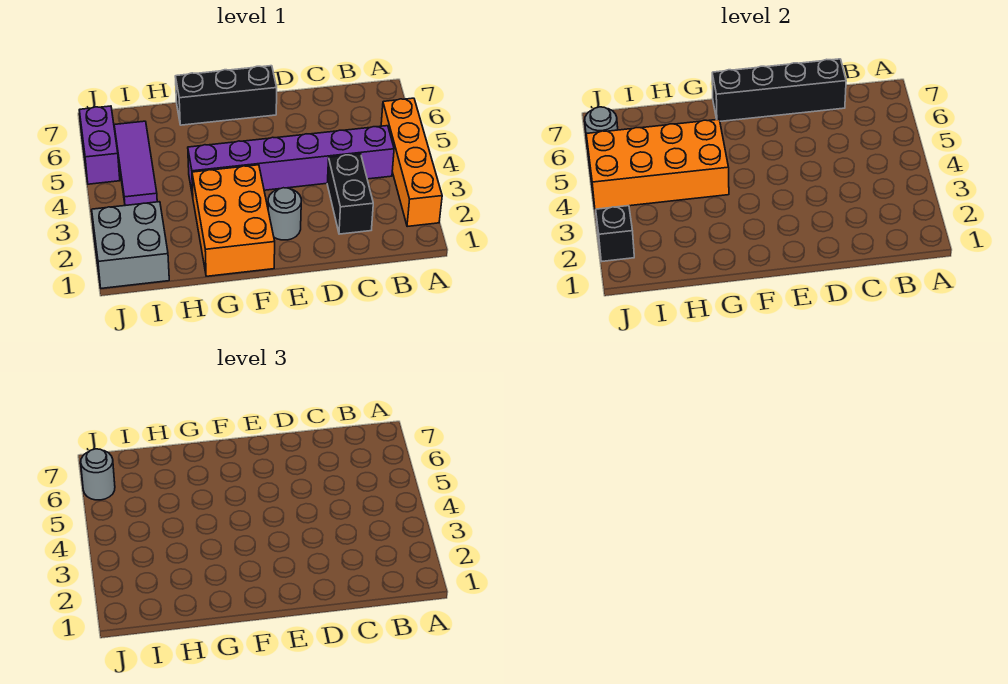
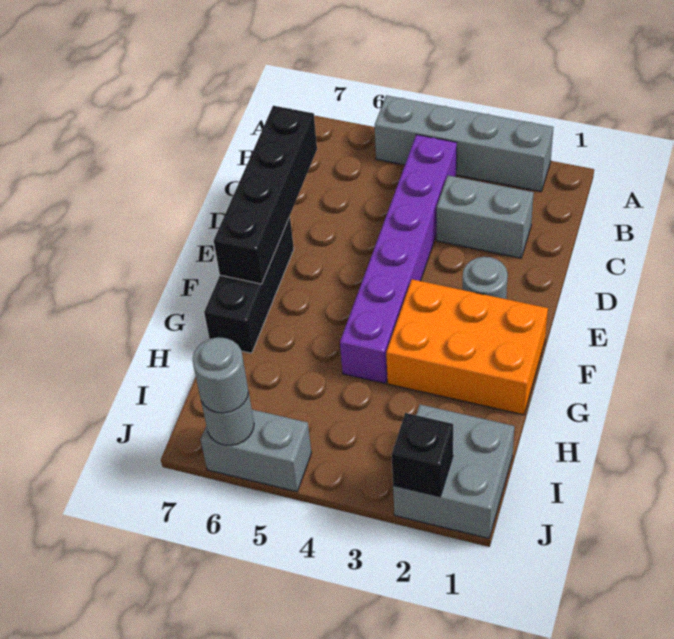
orange brick A2:A5 level 1 -> grey brick A2:A5 level 1
black brick C2:C3 level 1 -> grey brick C2:C3 level 1
orange brick G4:J5 level 2 -> none
purple tile I4:I6 level 1 -> none
purple brick J5:J6 level 1 -> grey brick J5:J6 level 1

